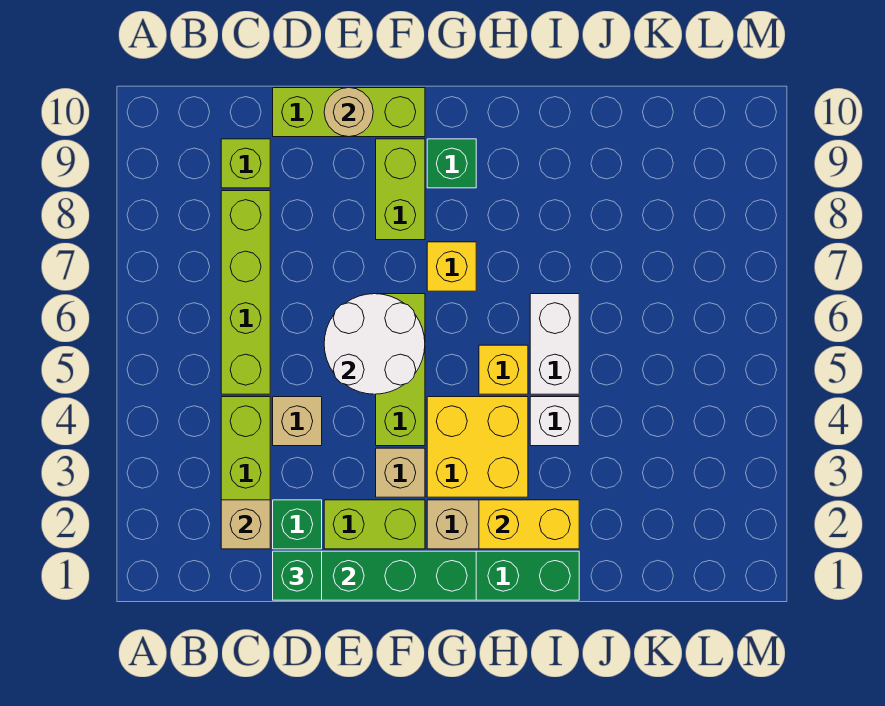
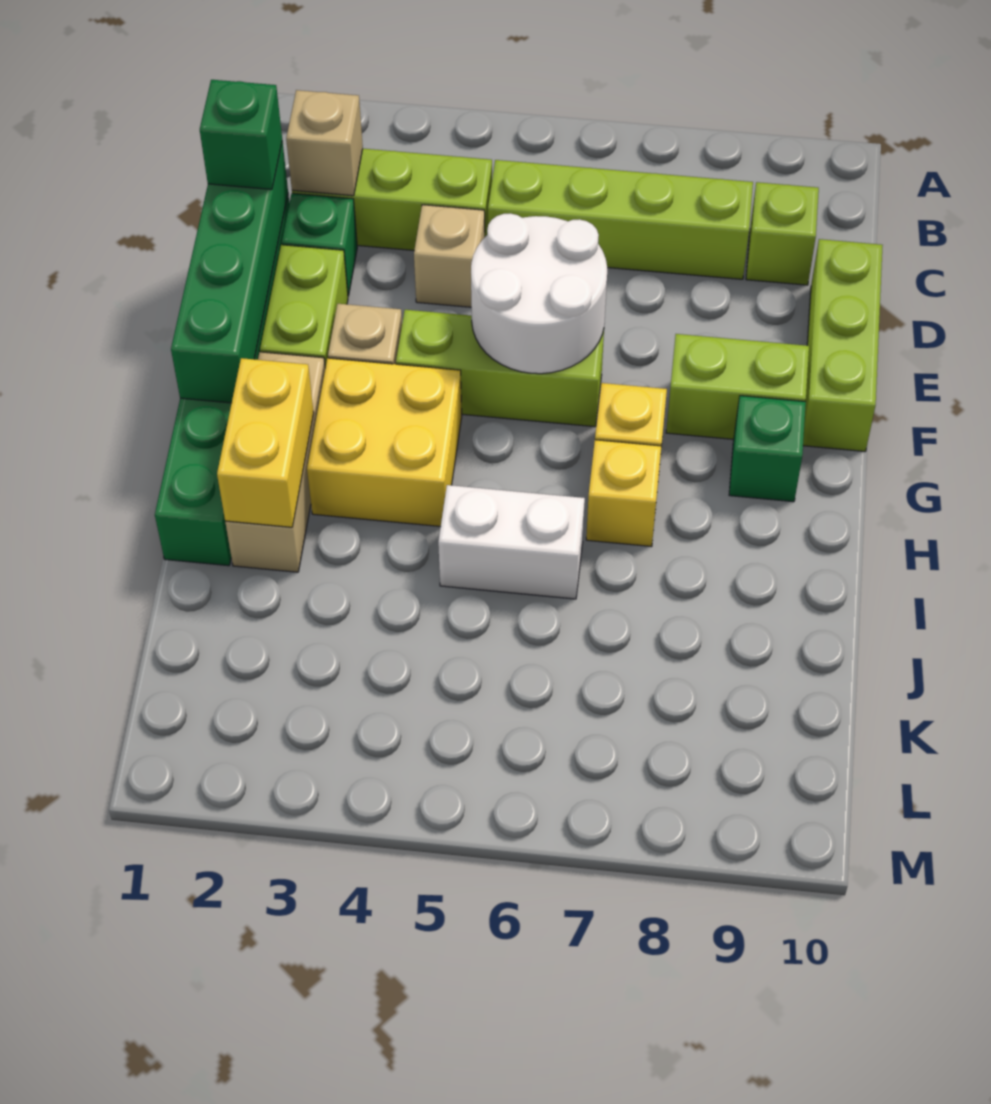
tan round brick E10 level 2 -> none
yellow brick H5 level 1 -> yellow brick H7 level 1
white brick I4 level 1 -> none

